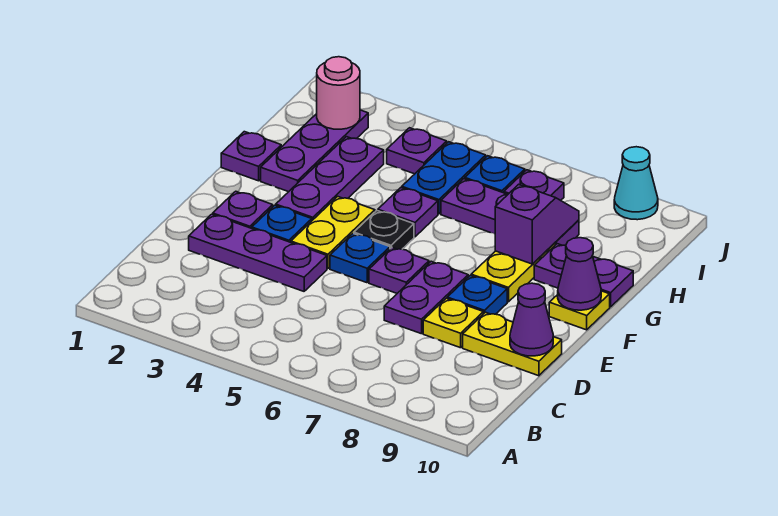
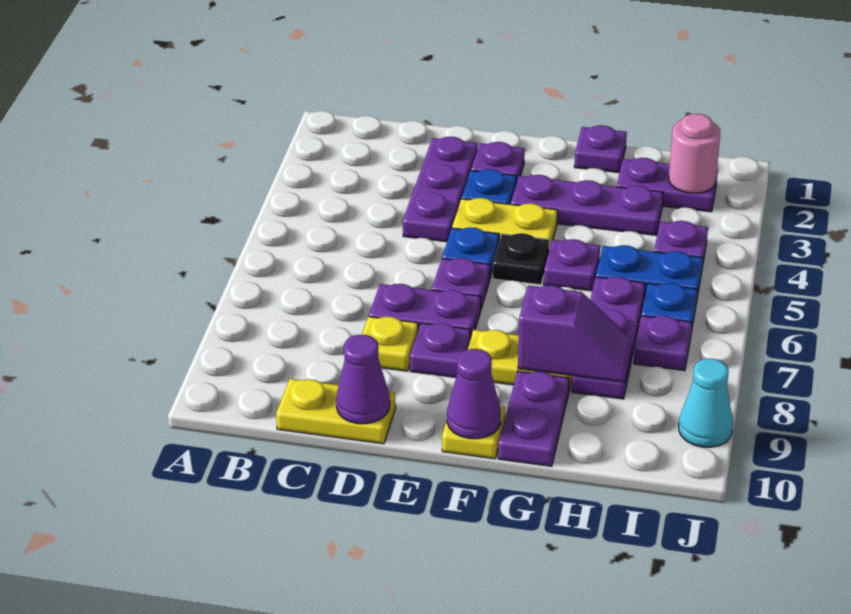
yellow plate D9:D10 level 1 -> yellow plate C10:D10 level 1
blue plate E8 level 1 -> purple plate E8 level 1
purple plate G2:I2 level 1 -> purple plate H2:I2 level 1

